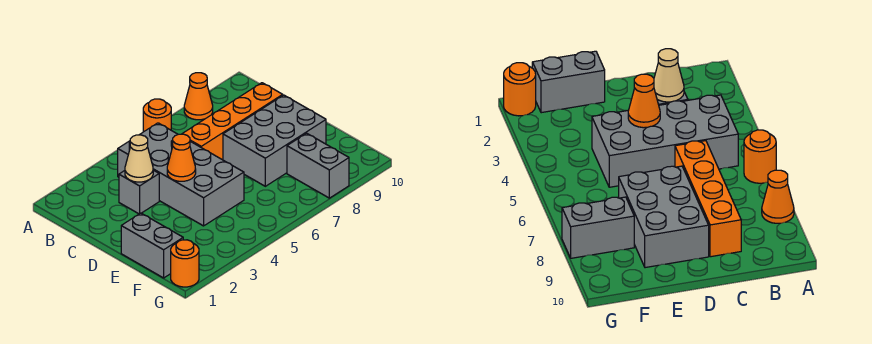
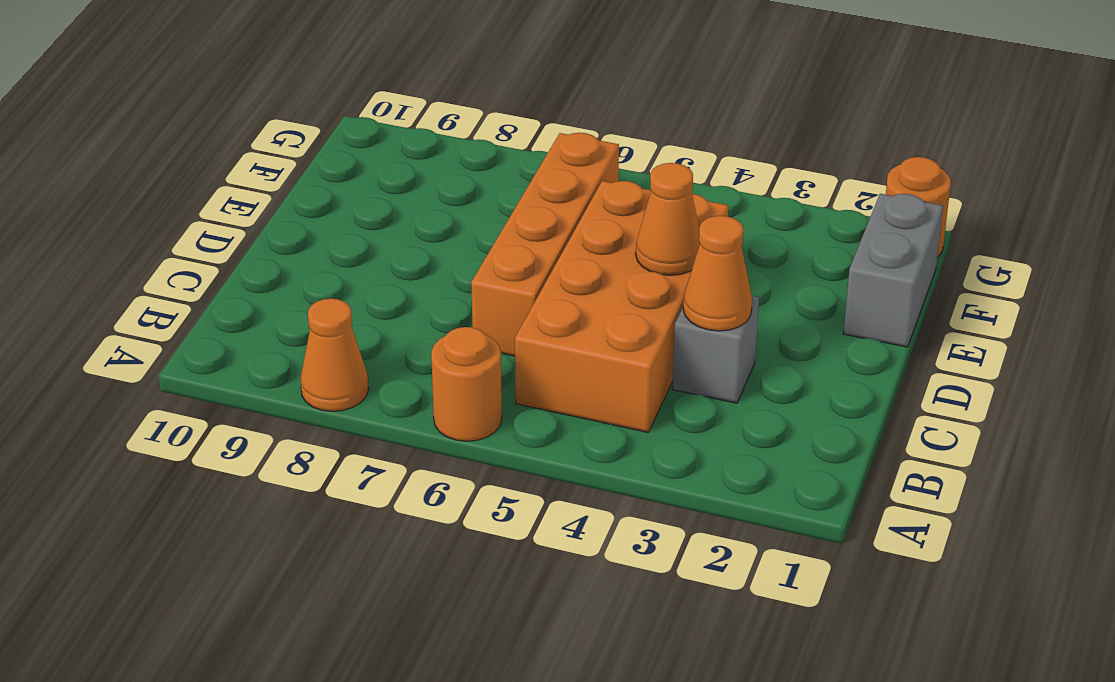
grey brick B4:E5 level 1 -> orange brick B4:E5 level 1
tan cone C3 level 2 -> orange cone C3 level 2
orange brick C6:C9 level 1 -> orange brick C6:F6 level 1
grey brick D7:E9 level 1 -> none
grey brick F8:G8 level 1 -> none

